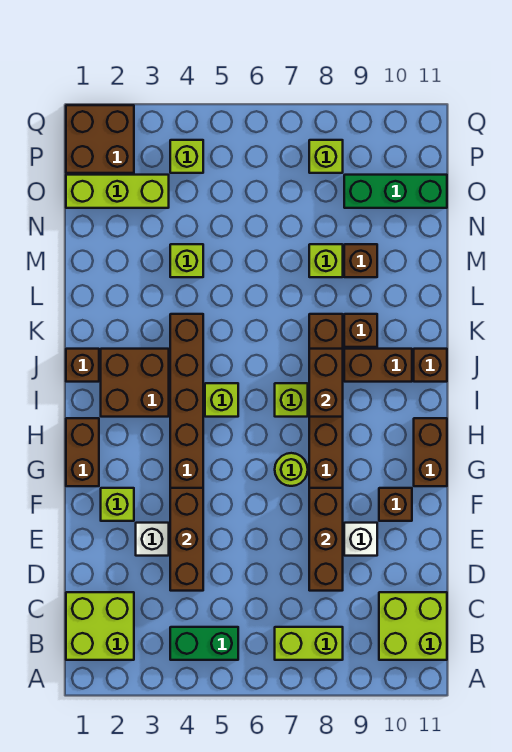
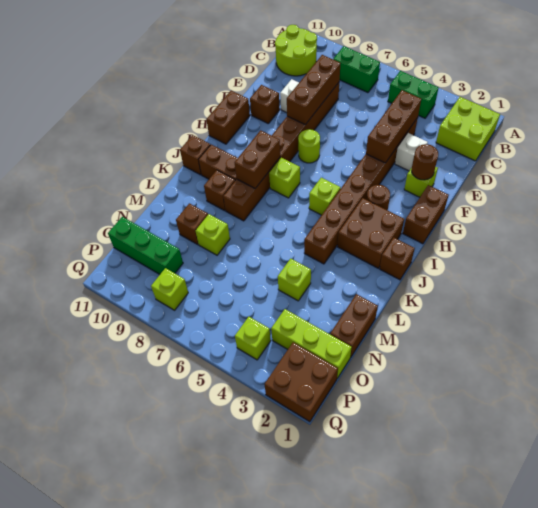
lime brick B7:B8 level 1 -> green brick B7:B8 level 1
lime brick B10:C11 level 1 -> lime round brick B10:C11 level 1
none -> brown round brick F2 level 2
none -> brown round brick H3 level 1
none -> brown brick M1:N1 level 1

